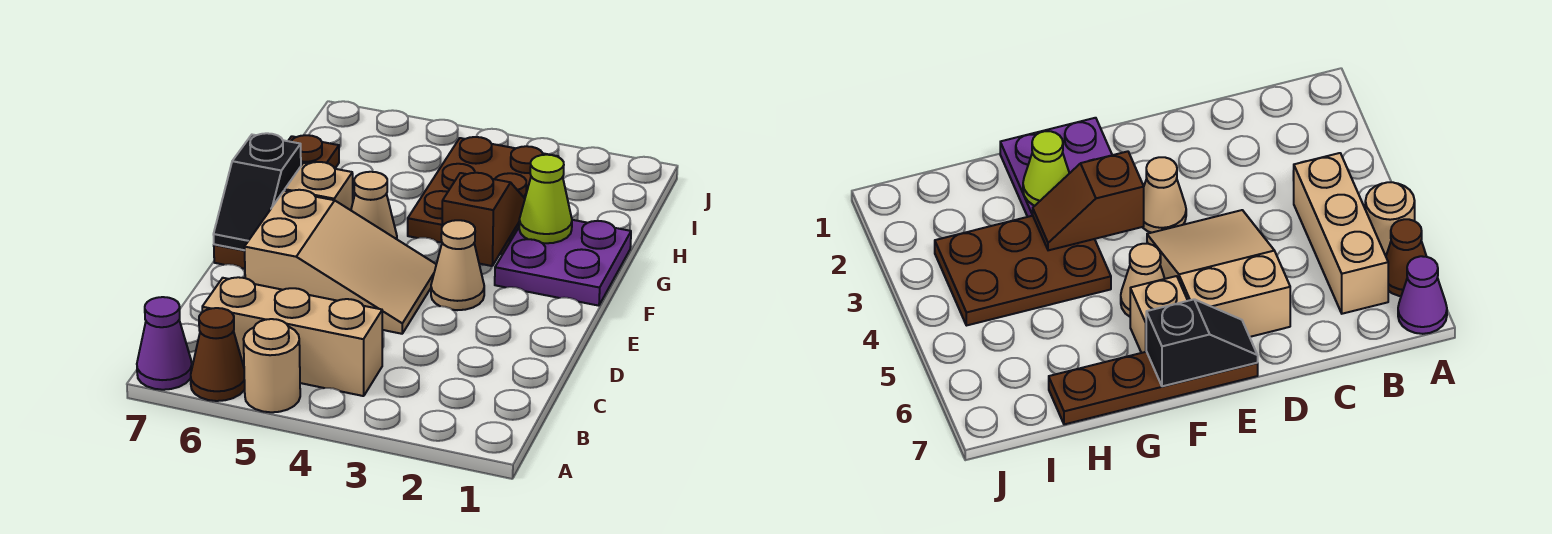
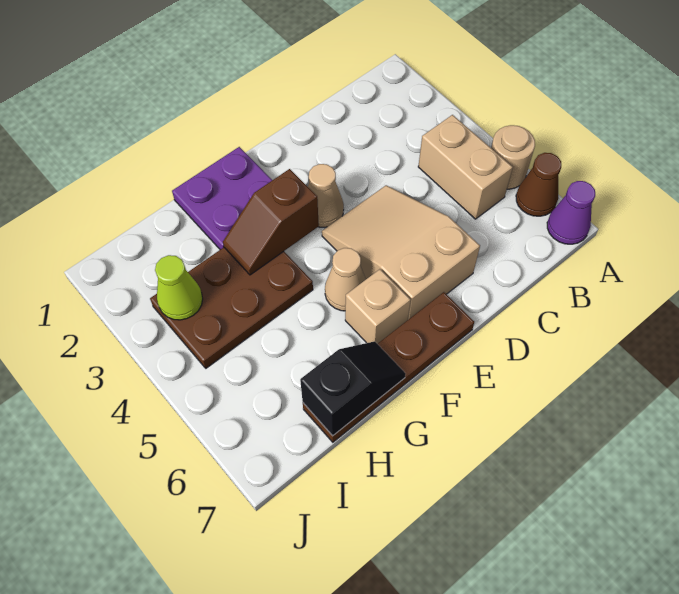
tan brick B4:B6 level 1 -> tan brick B4:B5 level 1
black slope E7:F7 level 2 top F -> black slope G7:H7 level 2 top H
lime cone G2 level 2 -> lime cone I3 level 2

